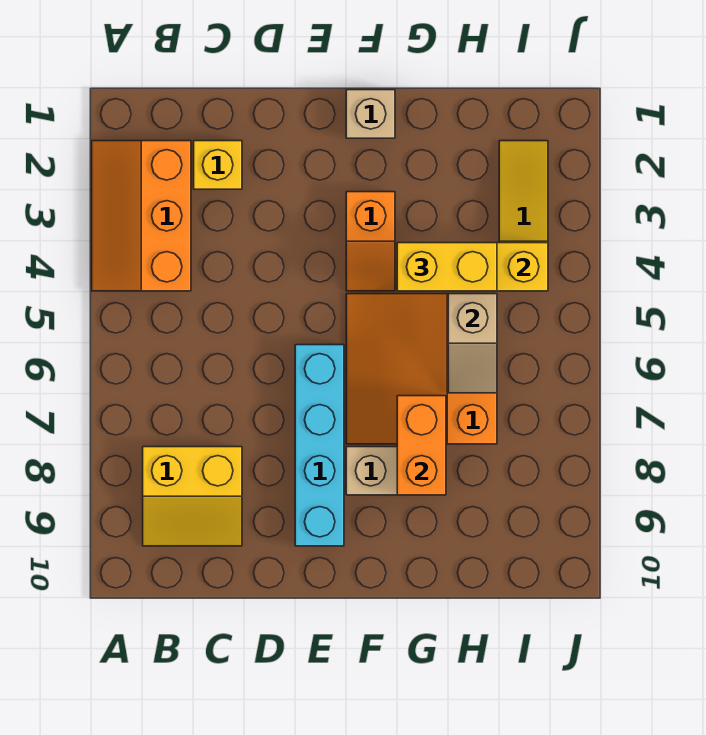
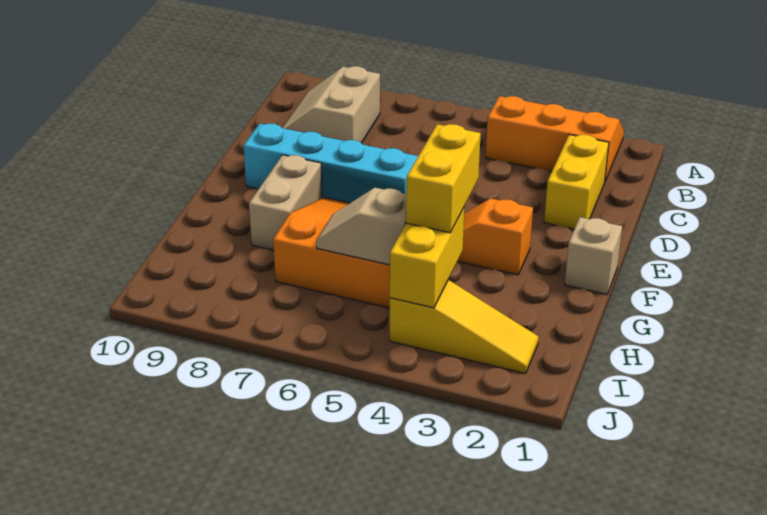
yellow slope B8:C9 level 1 top 8 -> tan slope B8:C9 level 1 top 8
yellow brick C2 level 1 -> yellow brick C2:D2 level 1
orange brick G7:G8 level 2 -> none

